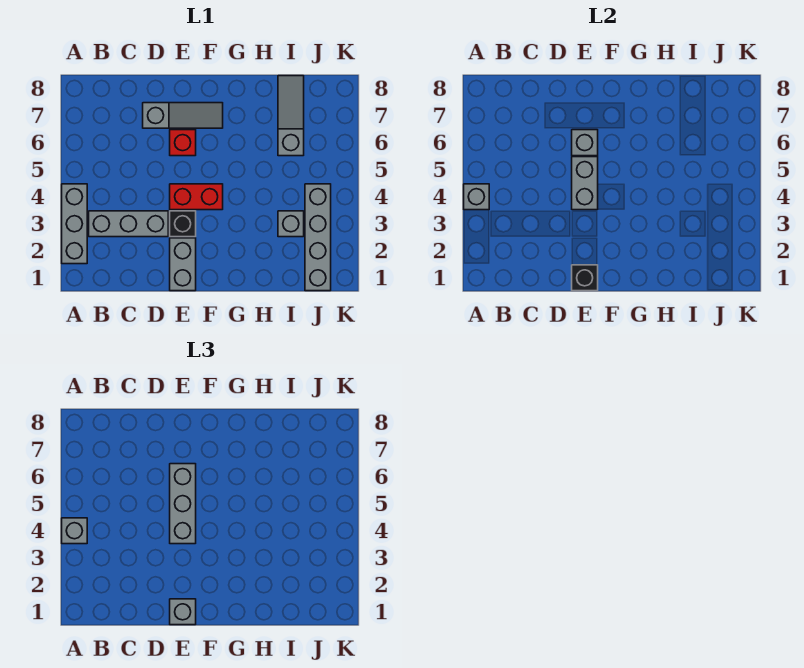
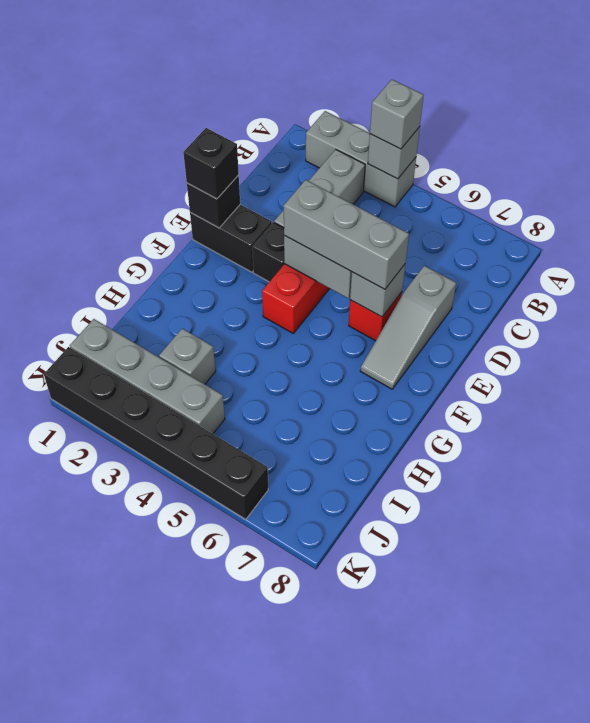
grey brick E1:E2 level 1 -> black brick E1:E2 level 1
grey brick E1 level 3 -> black brick E1 level 3
grey slope I6:I8 level 1 top 6 -> none
none -> black brick K1:K6 level 1

